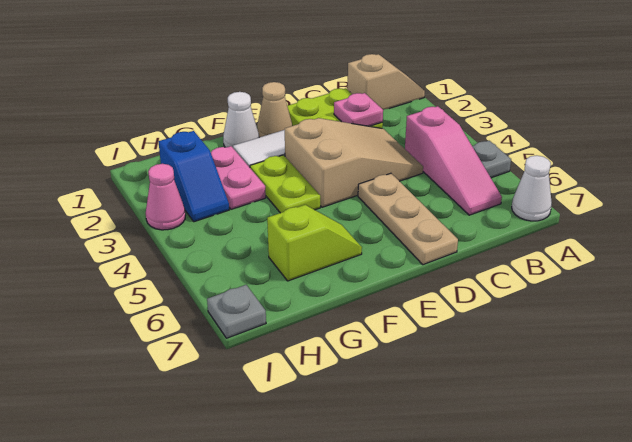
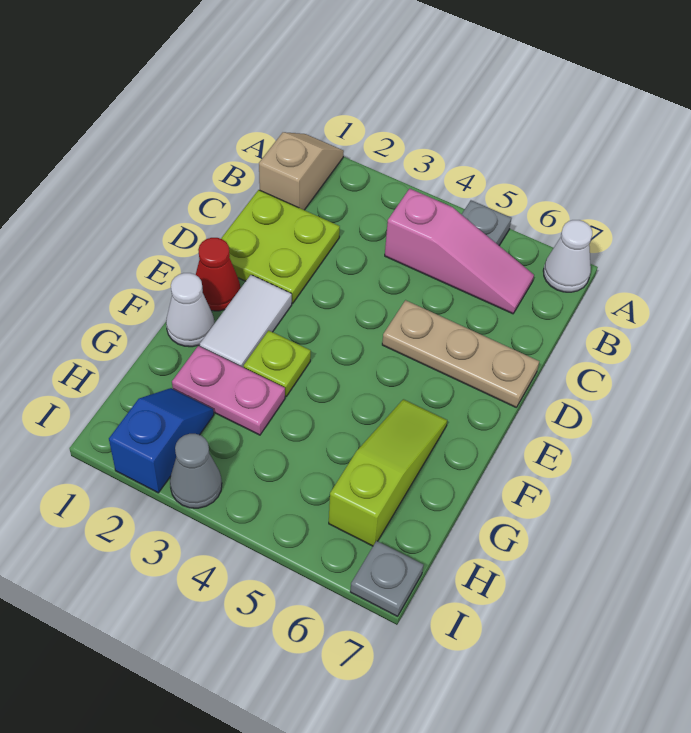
pink plate C2 level 2 -> none
tan slope C3:E4 level 1 top E -> none
tan cone E1 level 1 -> red cone E1 level 1
lime plate F3:F4 level 1 -> lime plate F3 level 1
lime slope F6:G6 level 1 top G -> lime slope F6:H6 level 1 top H
blue slope H2:H3 level 1 top 2 -> blue slope H2:I2 level 1 top I
pink cone I3 level 1 -> grey cone I3 level 1

